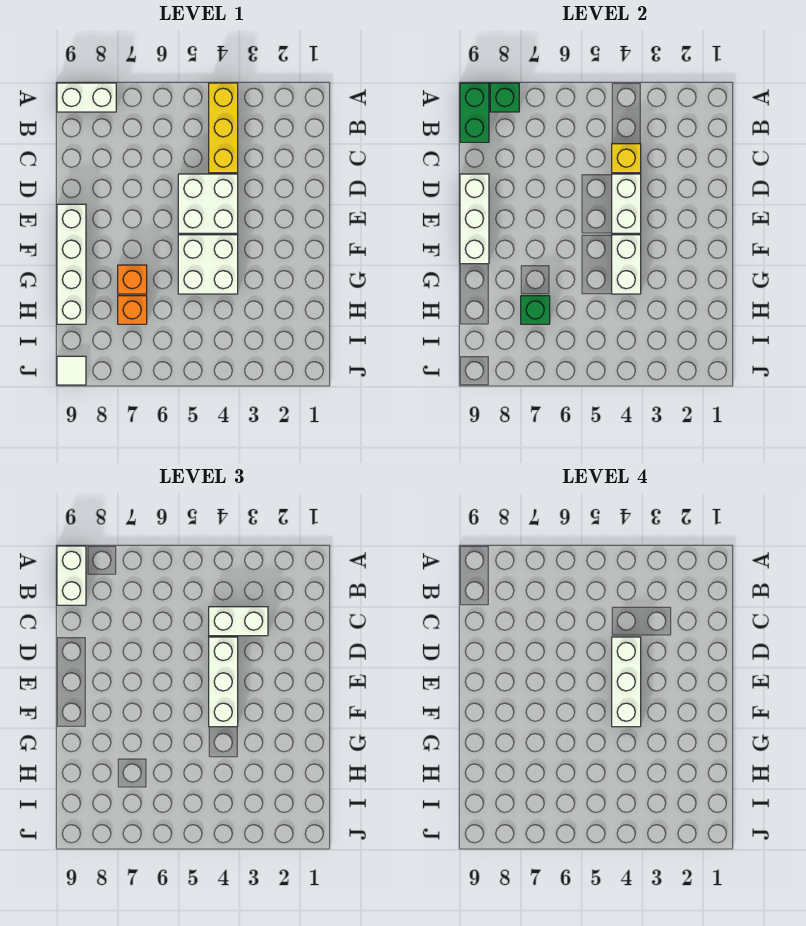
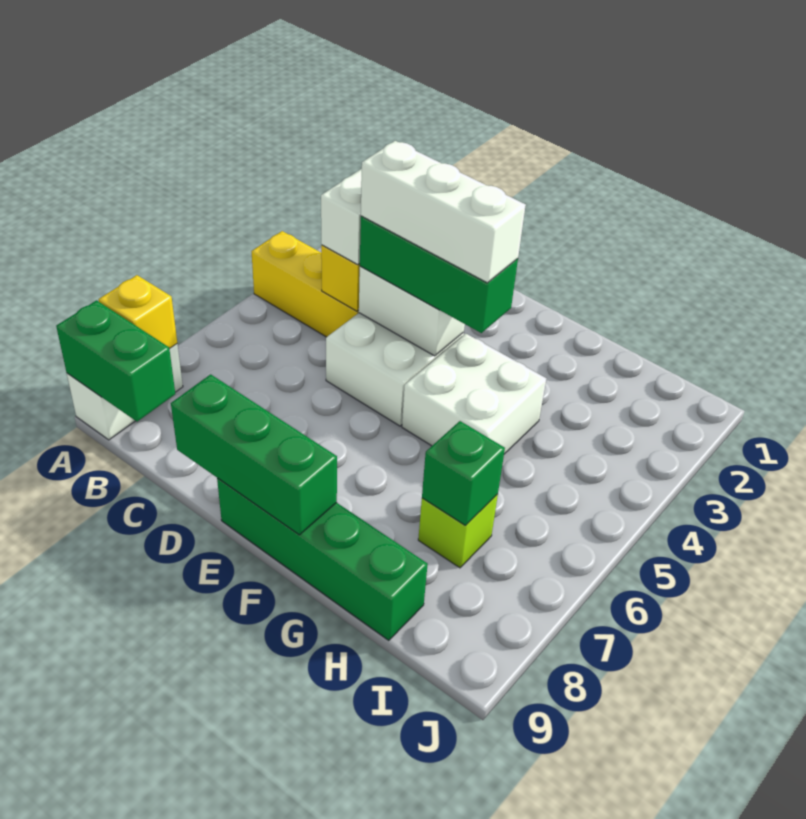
green brick A8 level 2 -> yellow brick A8 level 2
white brick A9:B9 level 3 -> none
white brick D4:F4 level 3 -> green brick D4:F4 level 3
white brick D9:F9 level 2 -> green brick D9:F9 level 2
white brick E9:H9 level 1 -> green brick E9:H9 level 1
white brick F4:G4 level 2 -> none
orange brick G7 level 1 -> none
orange brick H7 level 1 -> lime brick H7 level 1
white tile J9 level 1 -> none

